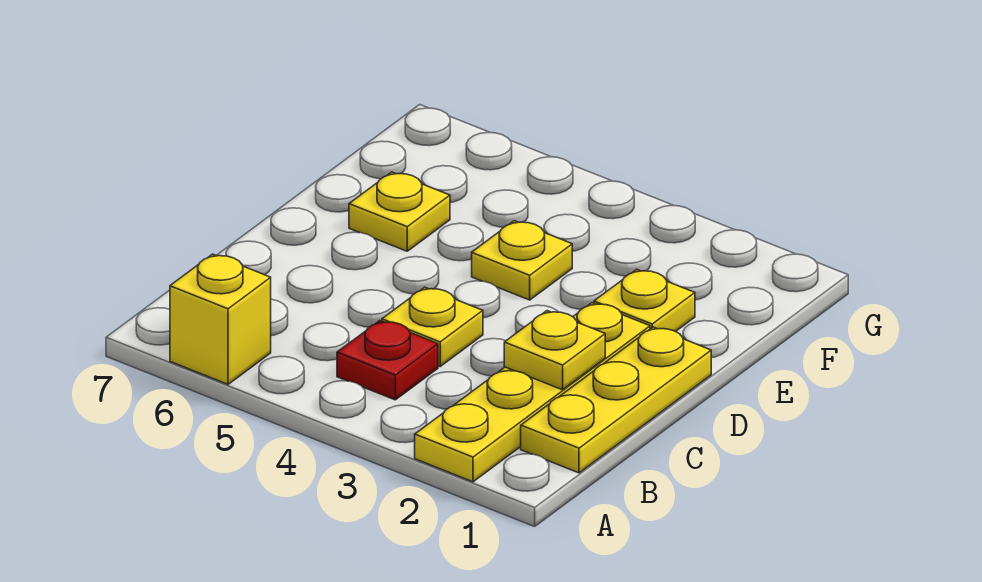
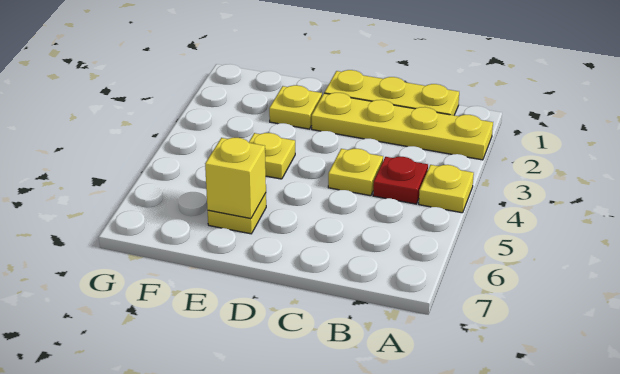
yellow brick A6 level 1 -> yellow brick E6 level 2
yellow plate C2 level 2 -> yellow plate A4 level 1

